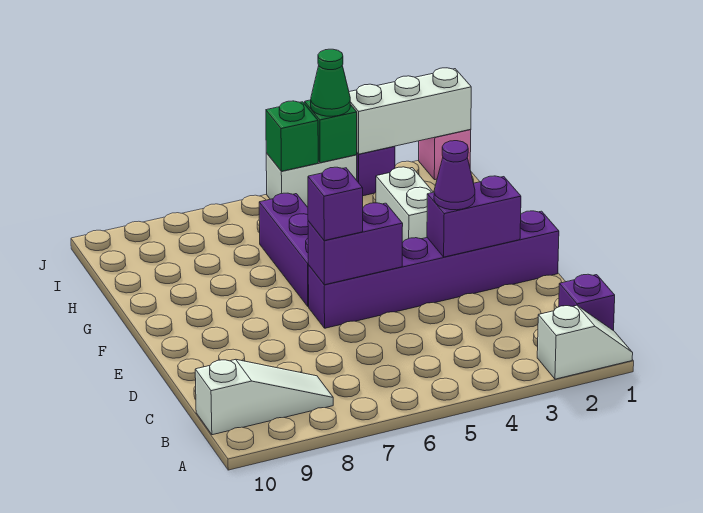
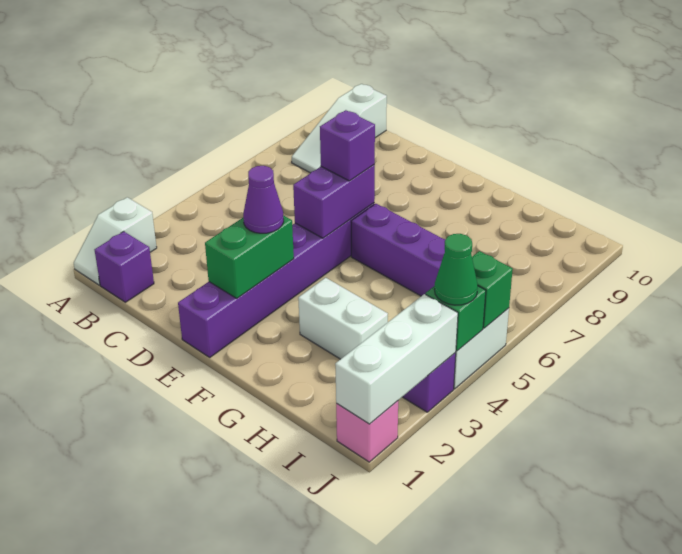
purple brick E2:E3 level 2 -> green brick E2:E3 level 2

